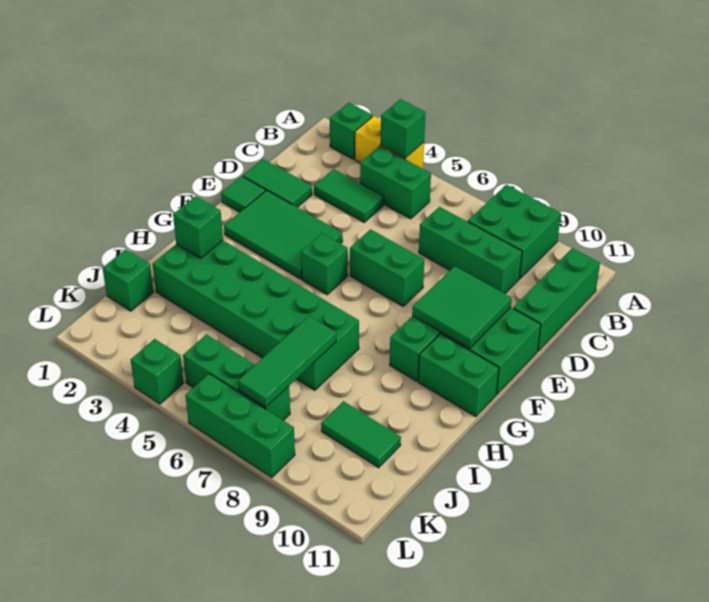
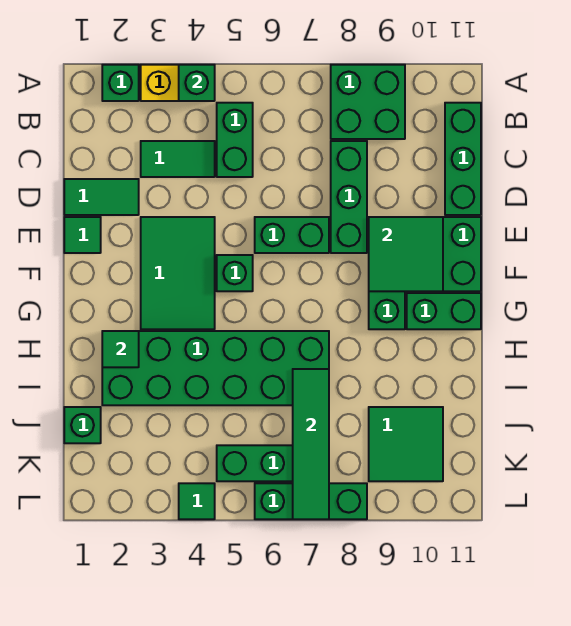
green brick B4:B5 level 1 -> green brick B5:C5 level 1
green brick C7:C9 level 1 -> green brick C8:E8 level 1
green tile E2:F4 level 1 -> green tile E3:G4 level 1
green brick H2 level 2 -> green tile H2 level 2
green tile I7:K7 level 2 -> green tile I7:L7 level 2
green tile J9:J10 level 1 -> green tile J9:K10 level 1
green brick L4 level 1 -> green tile L4 level 1

